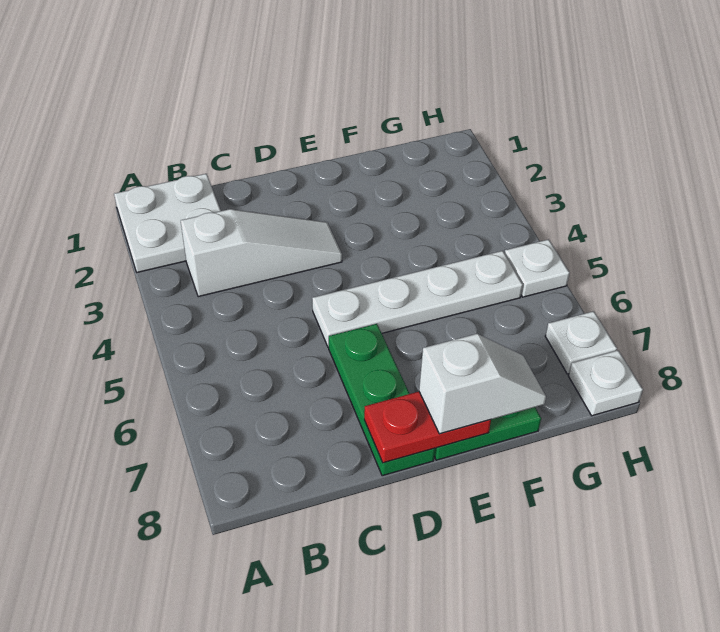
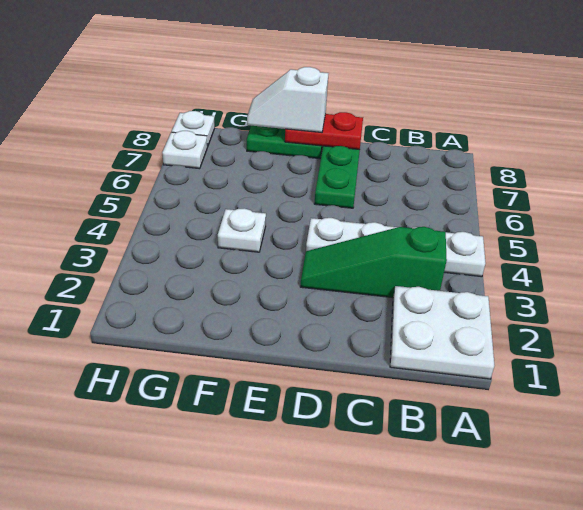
white slope B3:D3 level 1 top B -> green slope B3:D3 level 1 top B
white plate D5:G5 level 1 -> white plate A4:D4 level 1
white plate H5 level 1 -> white plate F4 level 1

